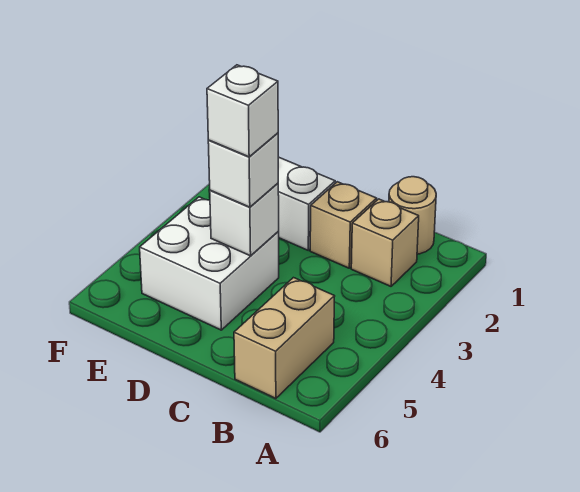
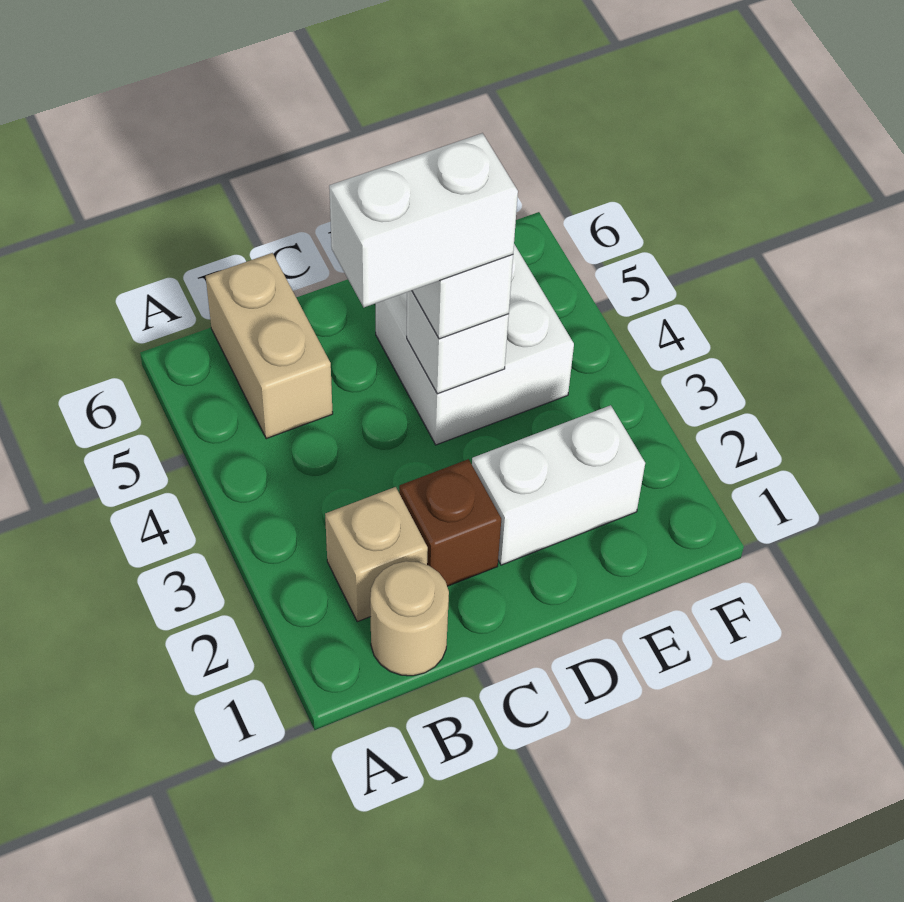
tan brick C2 level 1 -> brown brick C2 level 1
white brick D4 level 4 -> white brick C4:D4 level 4

